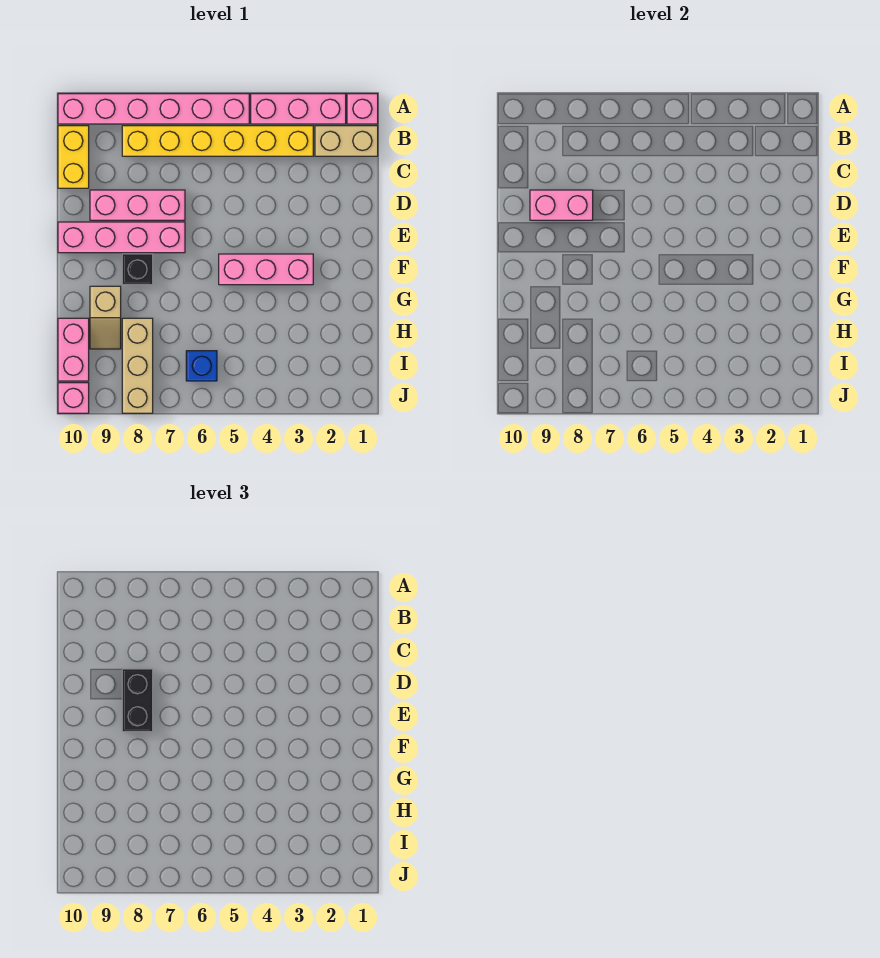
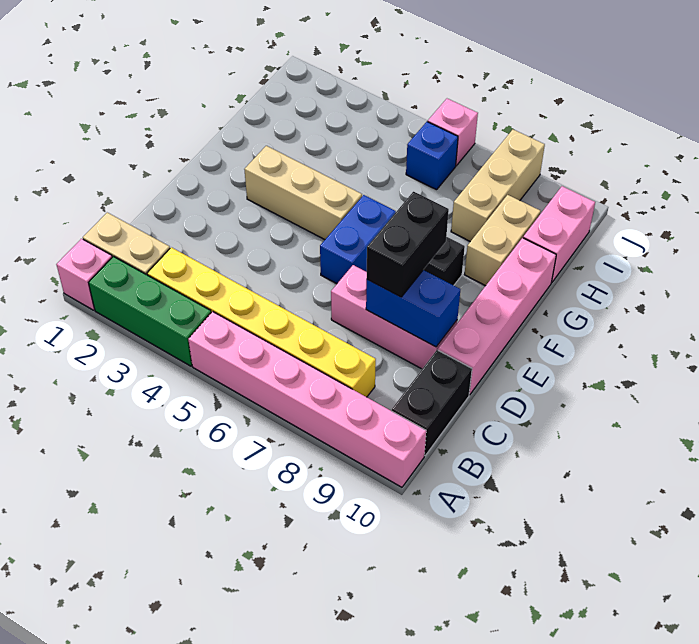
pink brick A2:A4 level 1 -> green brick A2:A4 level 1
yellow brick B10:C10 level 1 -> black brick B10:C10 level 1
pink brick D8:D9 level 2 -> blue brick D8:D9 level 2
none -> blue brick E6:F6 level 1
pink brick E7:E10 level 1 -> pink brick D10:G10 level 1
pink brick F3:F5 level 1 -> tan brick F3:F5 level 1
tan slope G9:H9 level 1 top G -> tan brick G9:H9 level 1
pink brick J10 level 1 -> pink brick J6 level 1

